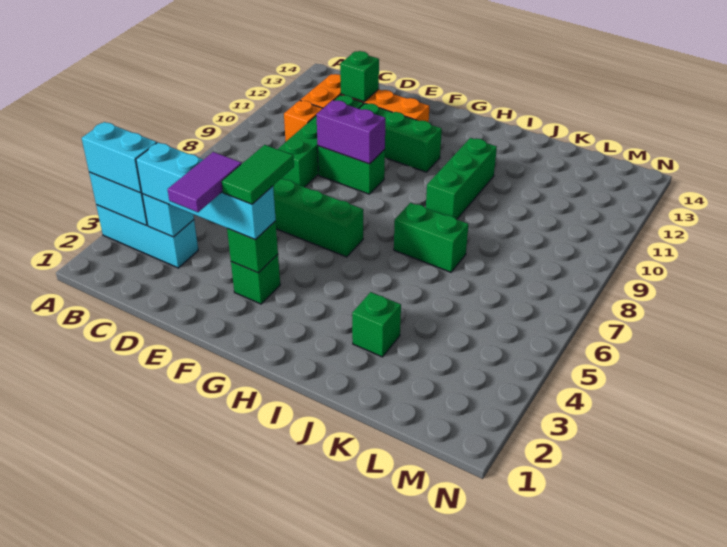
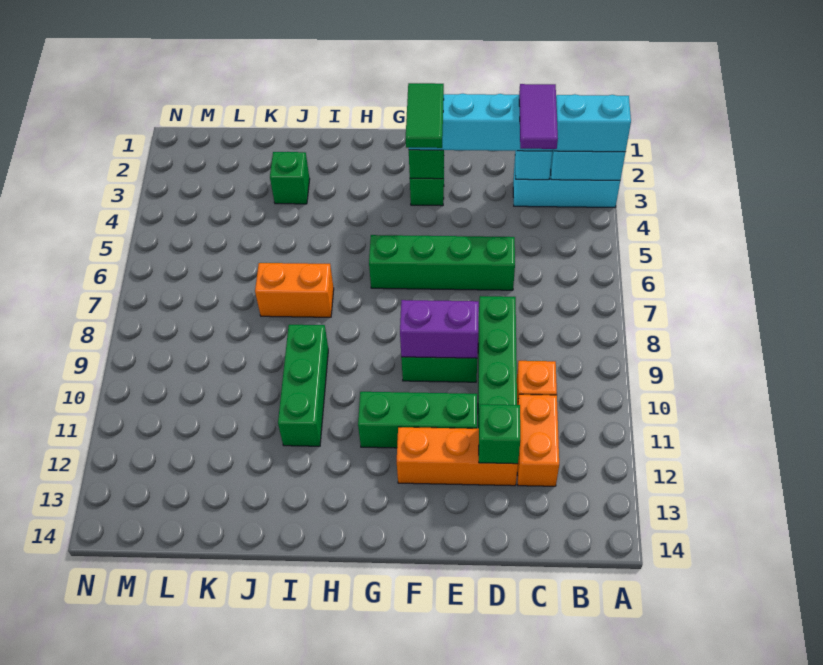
purple tile E2:E3 level 4 -> purple tile C3:C4 level 4
green brick I7:J7 level 1 -> orange brick I7:J7 level 1

